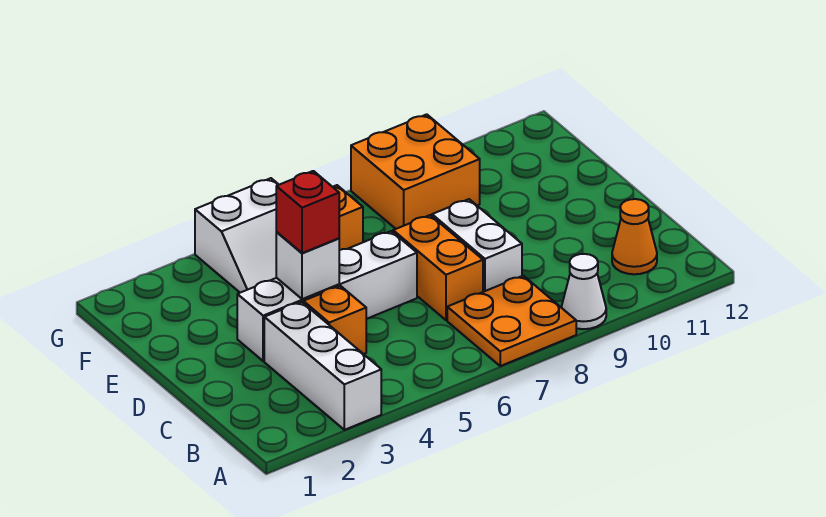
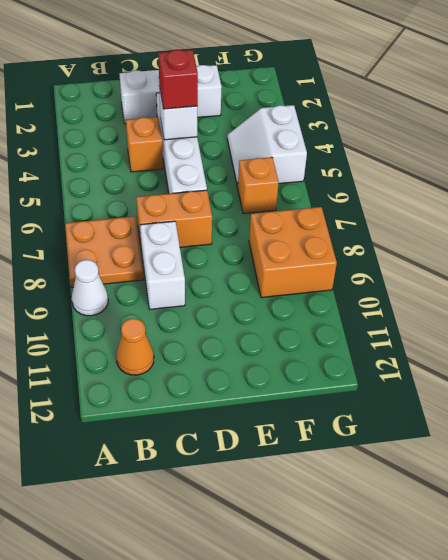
white brick A3:C3 level 1 -> white brick C2:E2 level 1
white brick C8:D8 level 1 -> white brick C8:C9 level 1

